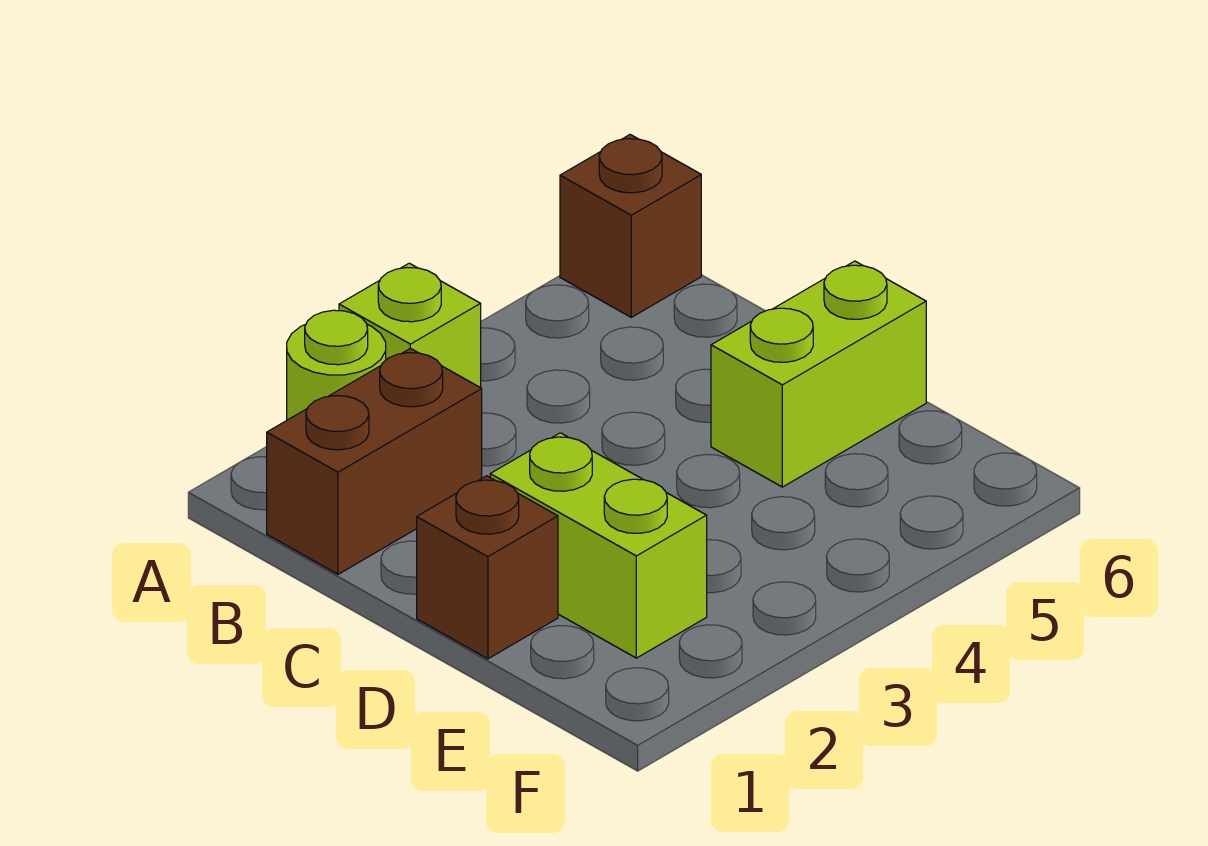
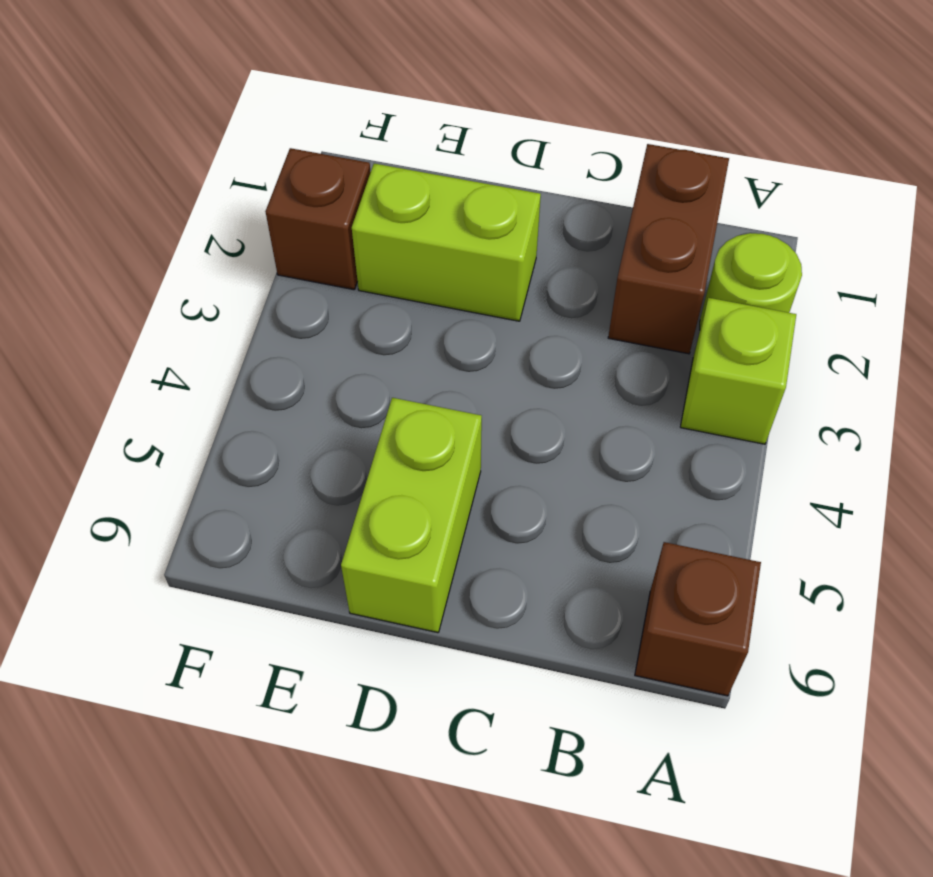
brown brick D1 level 1 -> brown brick F2 level 1

